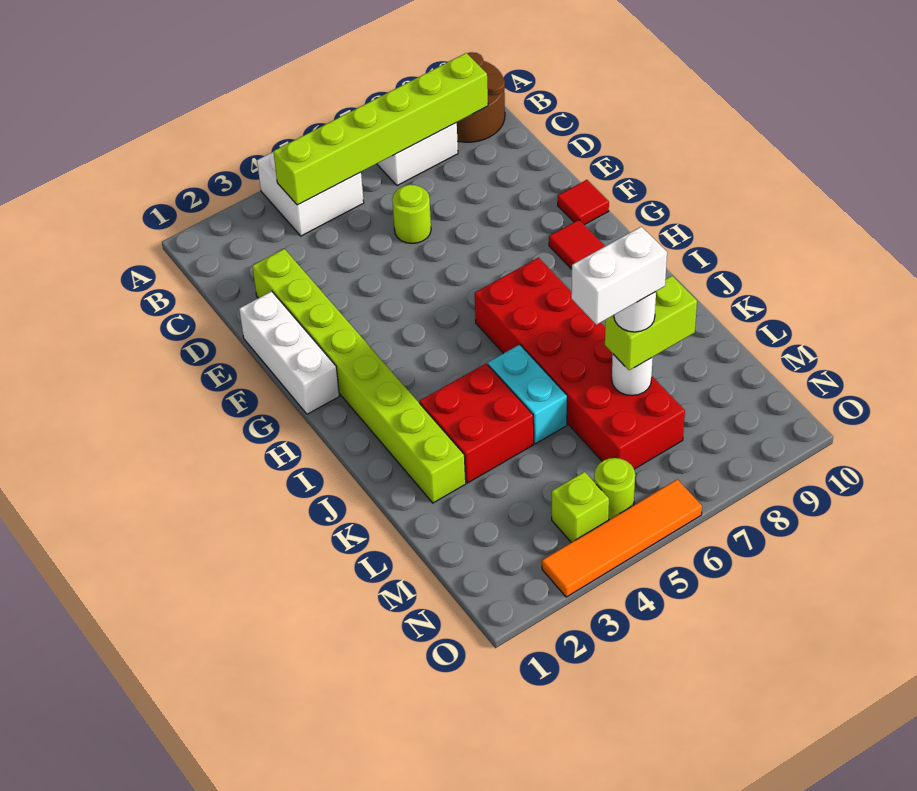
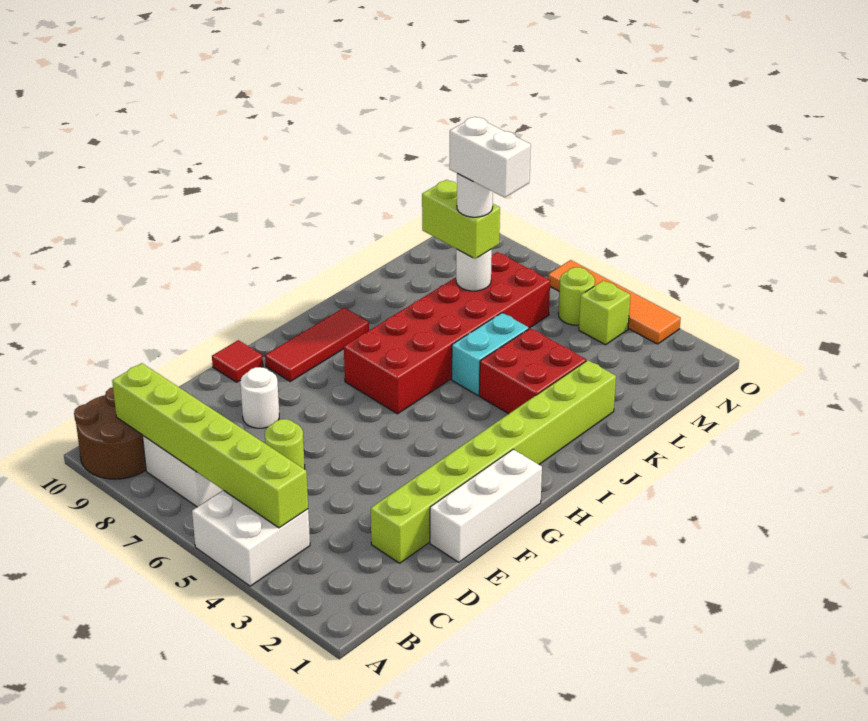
none -> white round brick E8 level 1

